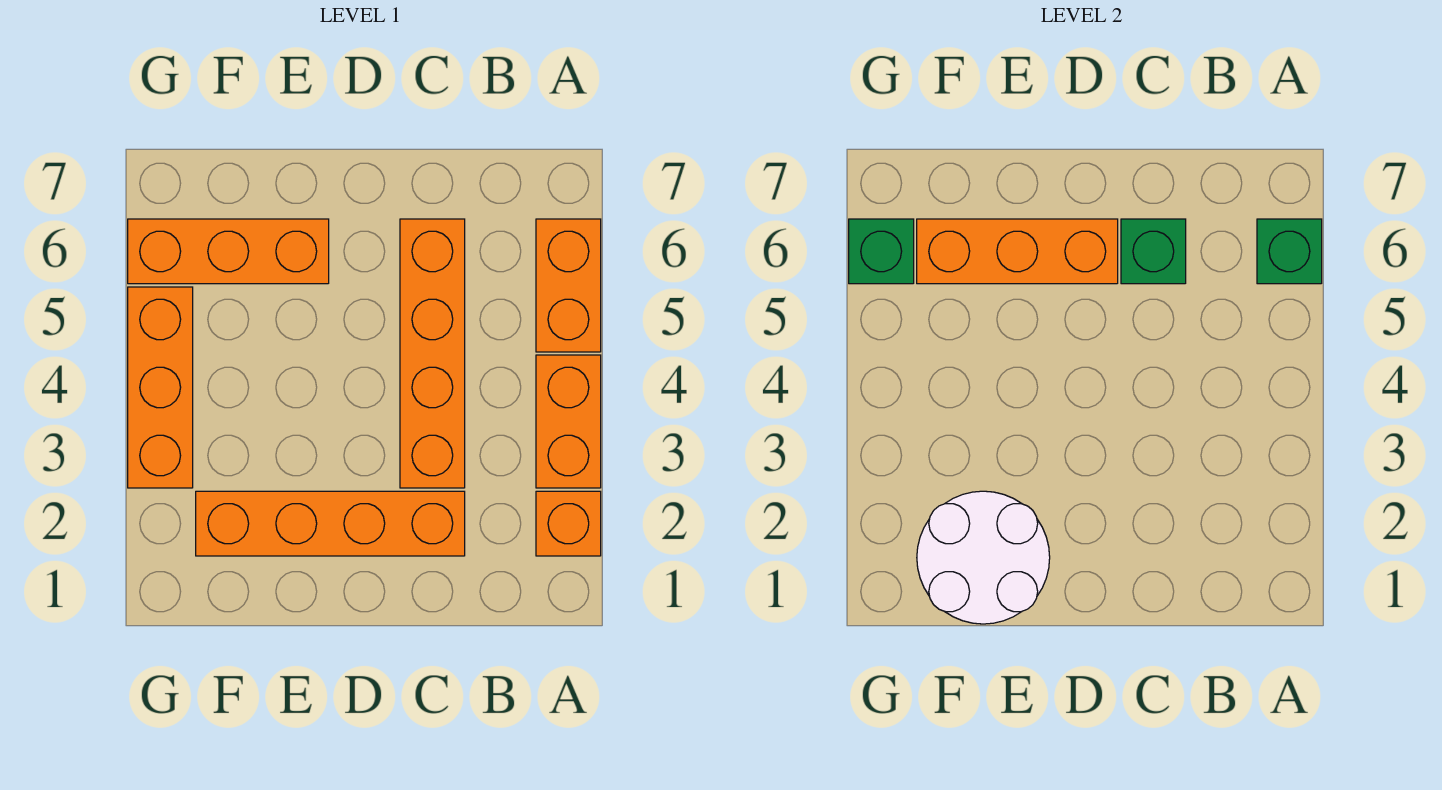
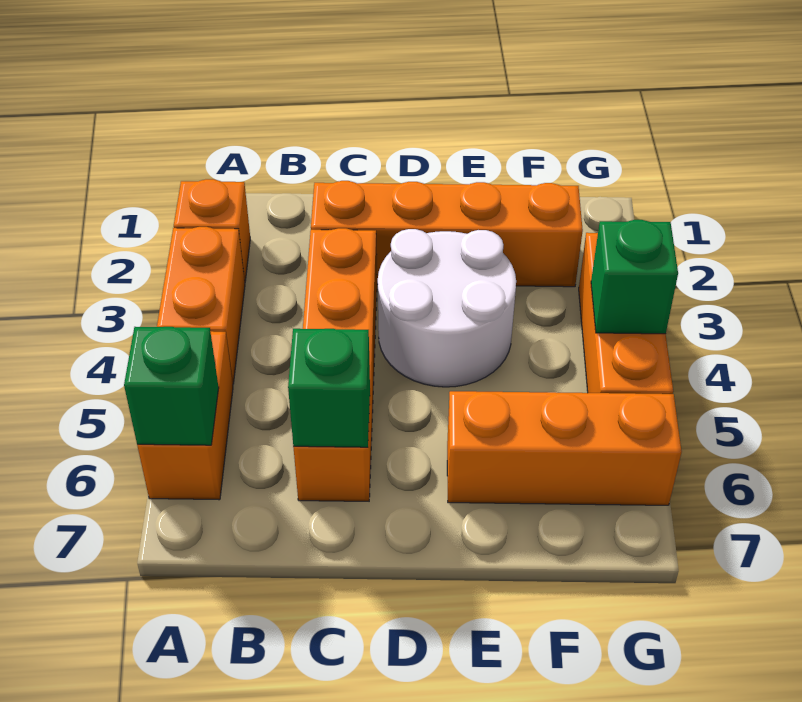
orange brick D6:F6 level 2 -> none
white round brick E1:F2 level 2 -> white round brick D3:E4 level 1
green brick G6 level 2 -> green brick G4 level 2

